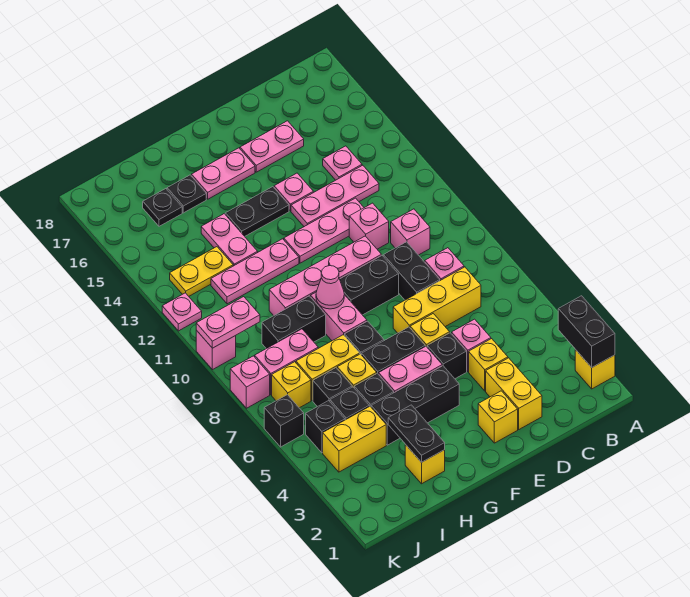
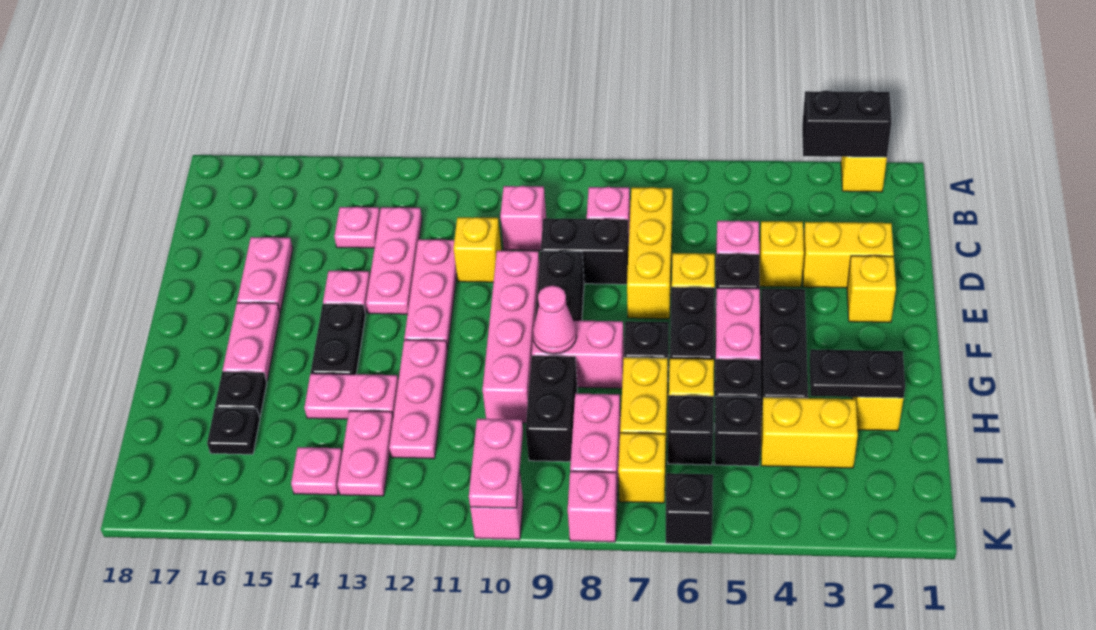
pink brick D11 level 1 -> yellow brick D11 level 1
yellow brick I4:J4 level 1 -> yellow brick I3:I4 level 1
yellow plate I13:J13 level 1 -> pink plate I13:J13 level 1
black brick J5 level 1 -> none
pink plate K12 level 1 -> pink plate J14 level 1

